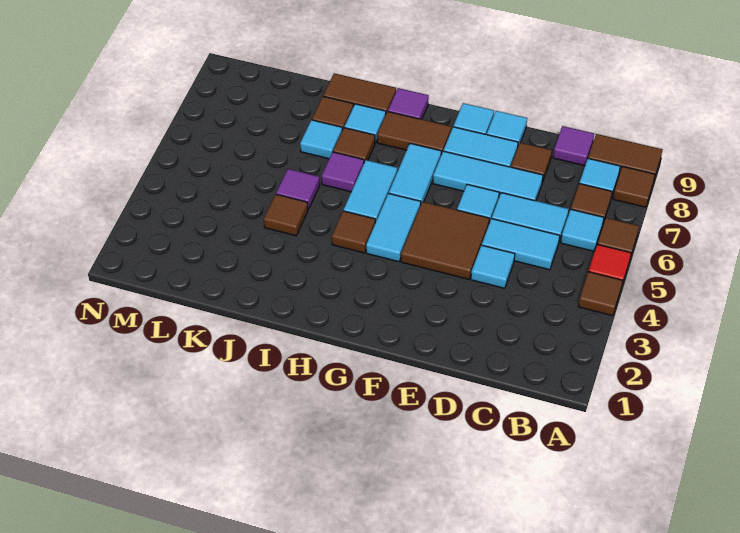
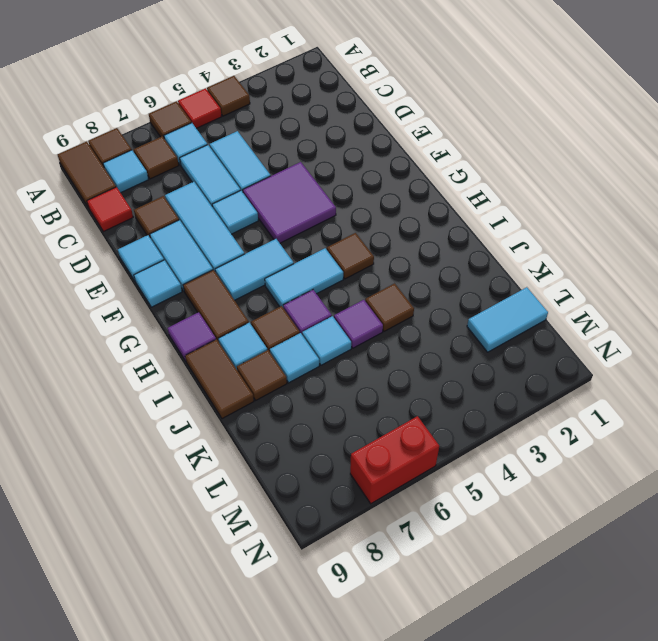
purple tile C9 level 1 -> red tile C9 level 1
cyan tile D4 level 1 -> cyan tile J6 level 1
brown tile E4:F5 level 1 -> purple tile E4:F5 level 1
cyan tile G4:G5 level 1 -> cyan tile L1:L2 level 1
none -> red brick N6:N7 level 1

